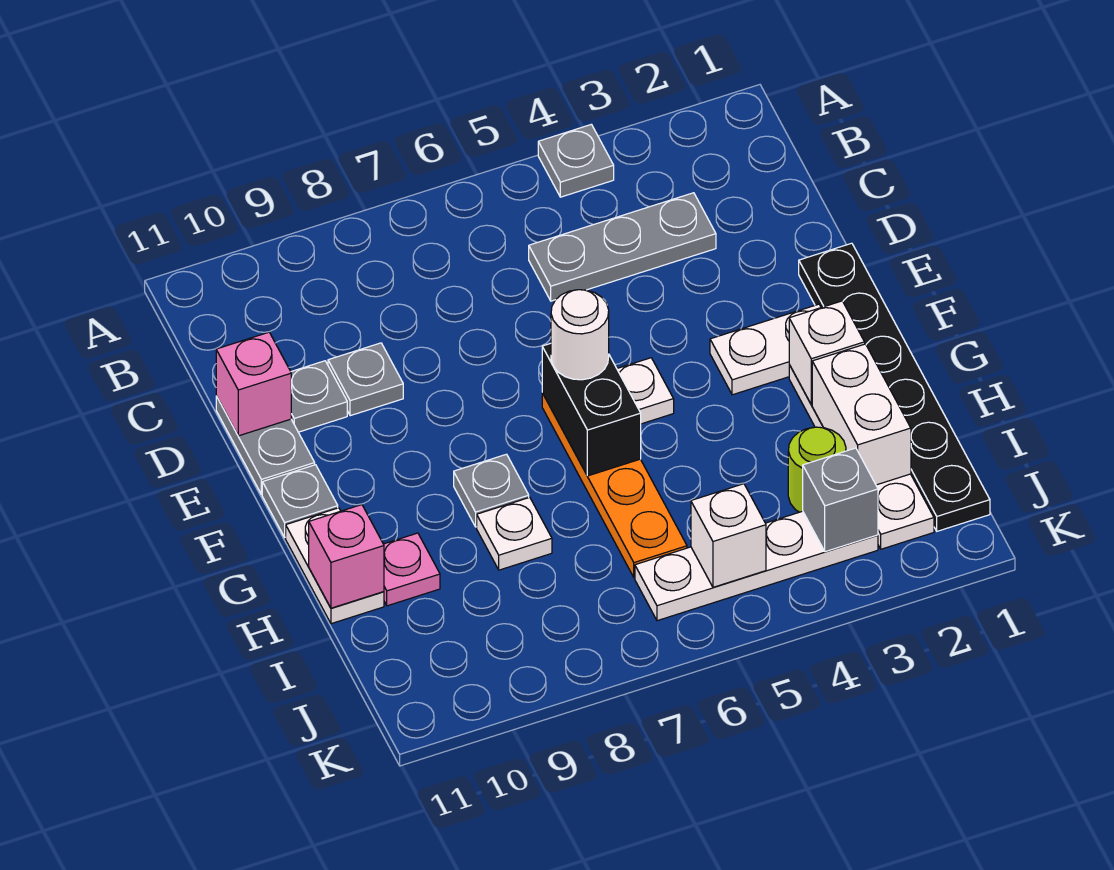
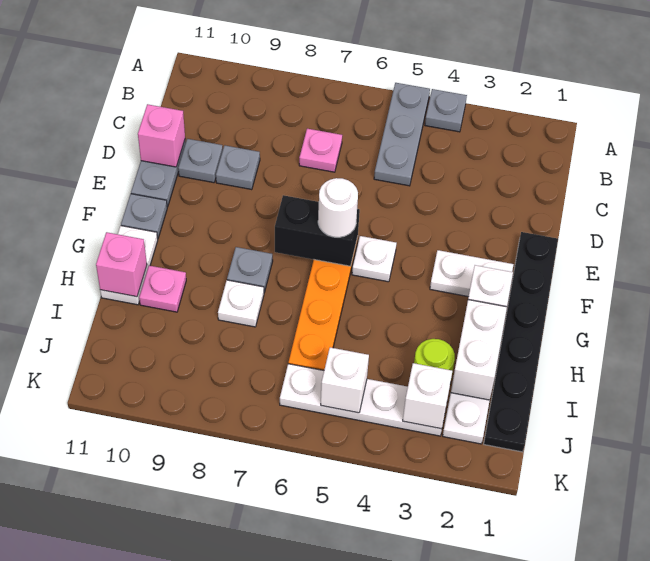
grey plate C3:C5 level 1 -> grey plate A5:C5 level 1
none -> pink plate C7 level 1
black brick F6:G6 level 2 -> black brick F6:F7 level 2
grey brick J3 level 2 -> white brick J3 level 2

